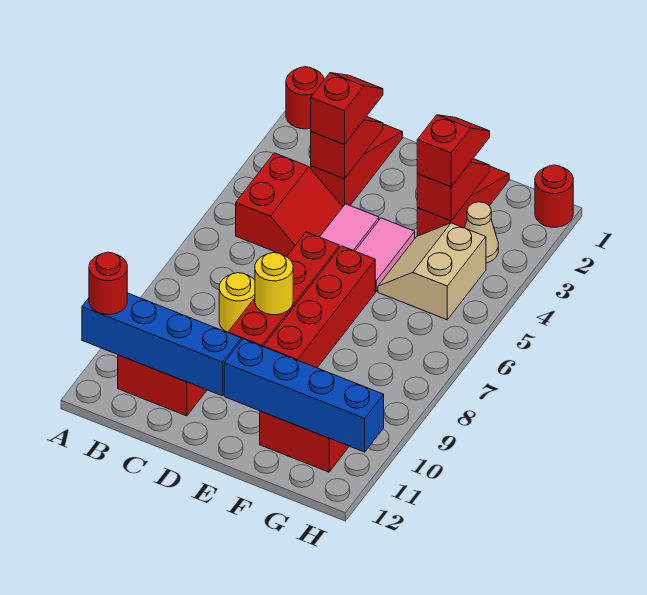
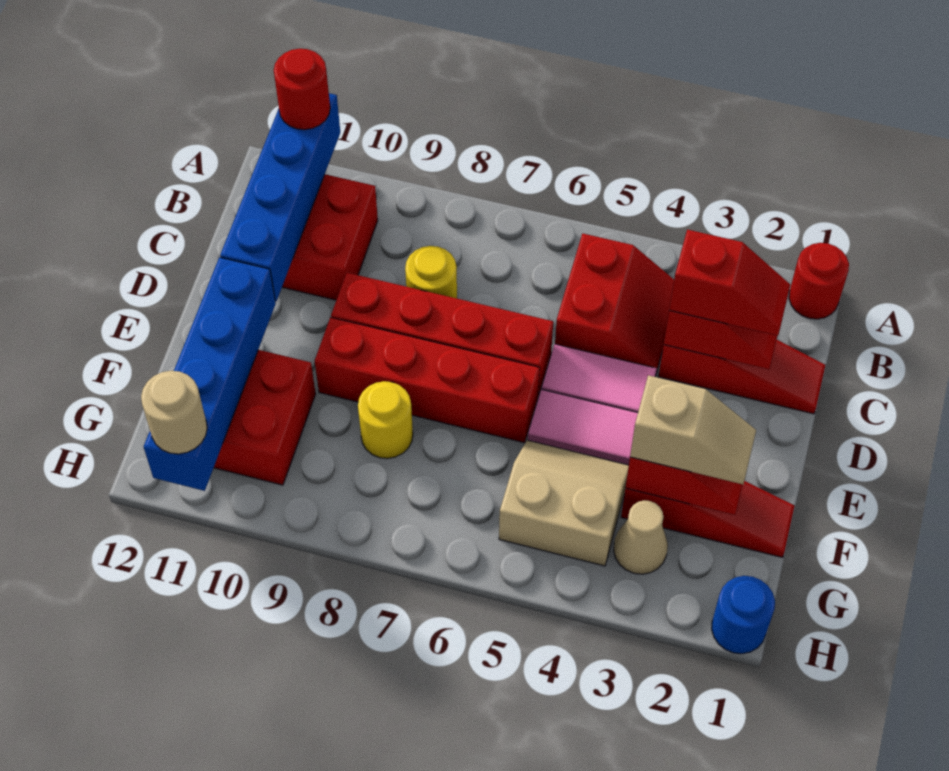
red slope B4:C5 level 1 top B -> red slope B4:C5 level 1 top 5
yellow round brick D8 level 2 -> yellow round brick F8 level 1
red slope F2:F3 level 3 top 3 -> tan slope F2:F3 level 3 top 3
red round brick H1 level 1 -> blue round brick H1 level 1
none -> tan round brick H11 level 3

